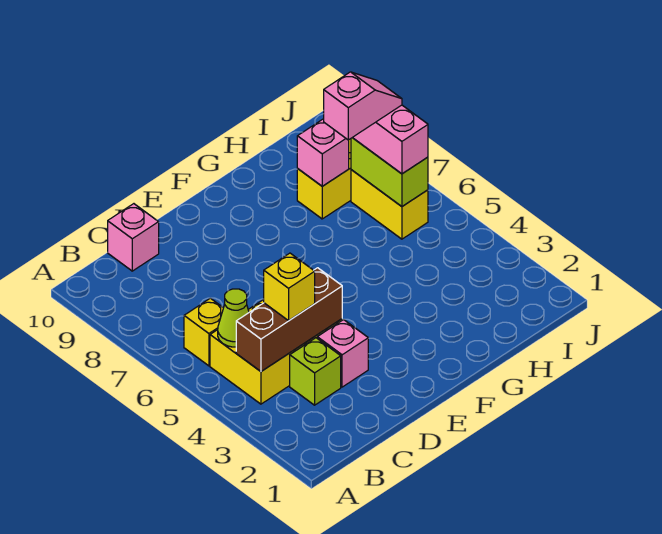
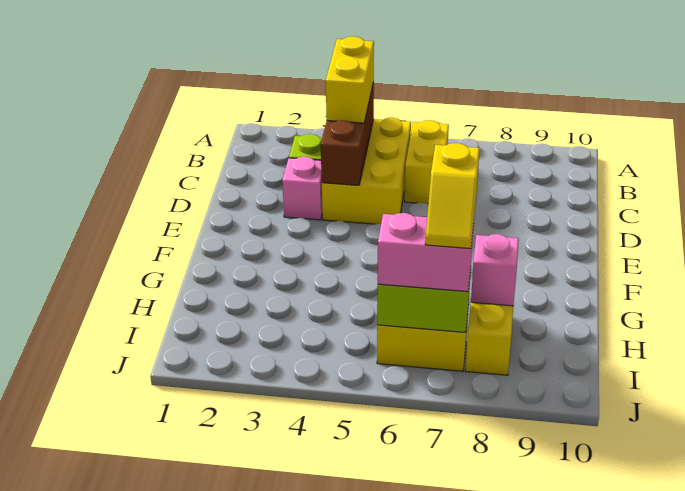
lime cone B5 level 2 -> none
yellow brick B6 level 1 -> yellow brick B6:C6 level 1
yellow brick C4 level 3 -> yellow brick B4:C4 level 3
pink brick C10 level 1 -> none
pink slope H7:I7 level 4 top H -> yellow slope H7:I7 level 4 top H

